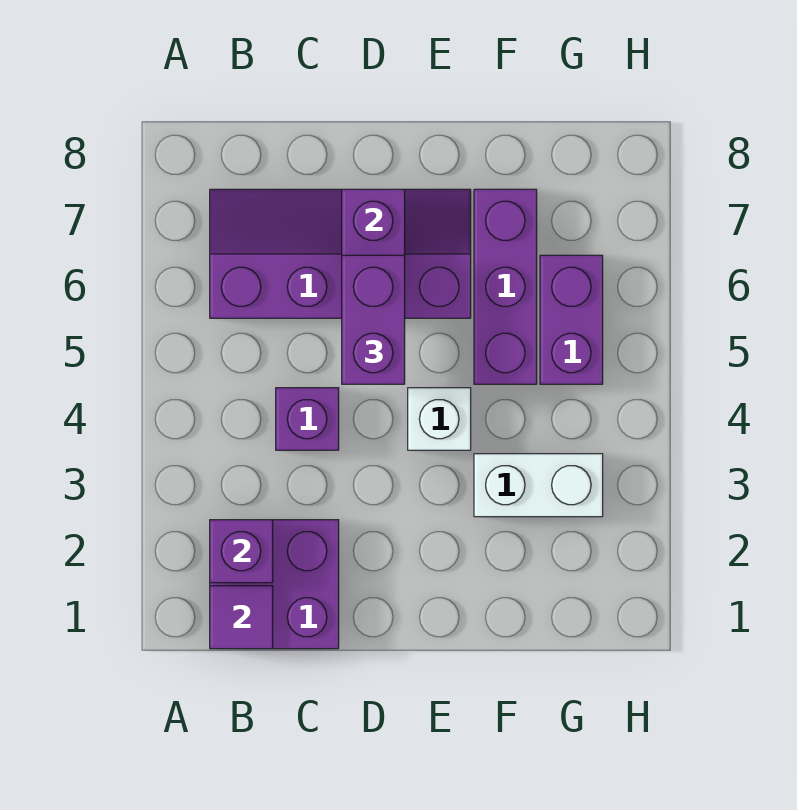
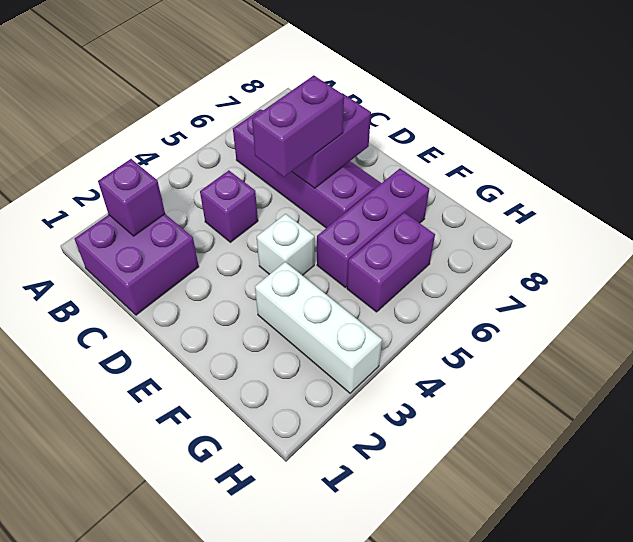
purple tile B1 level 2 -> none
white brick F3:G3 level 1 -> white brick F3:H3 level 1

